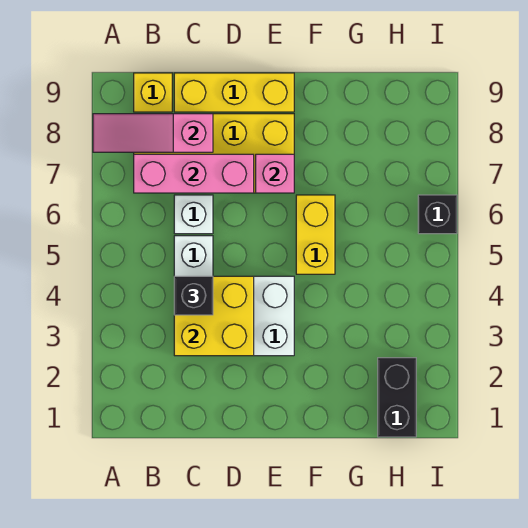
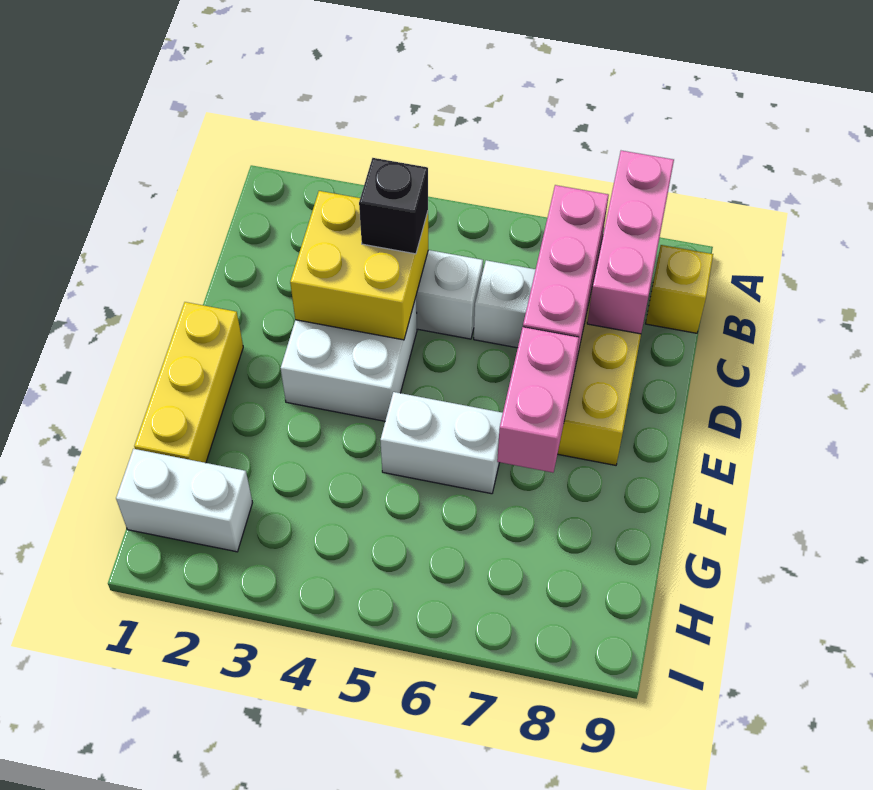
pink slope A8:C8 level 2 top C -> pink brick A8:C8 level 2
yellow brick C9:E9 level 1 -> yellow brick E1:G1 level 1
pink brick E7 level 2 -> pink brick E7:F7 level 2
yellow brick F5:F6 level 1 -> white brick F5:F6 level 1
black brick H1:H2 level 1 -> white brick H1:H2 level 1
black brick I6 level 1 -> none

